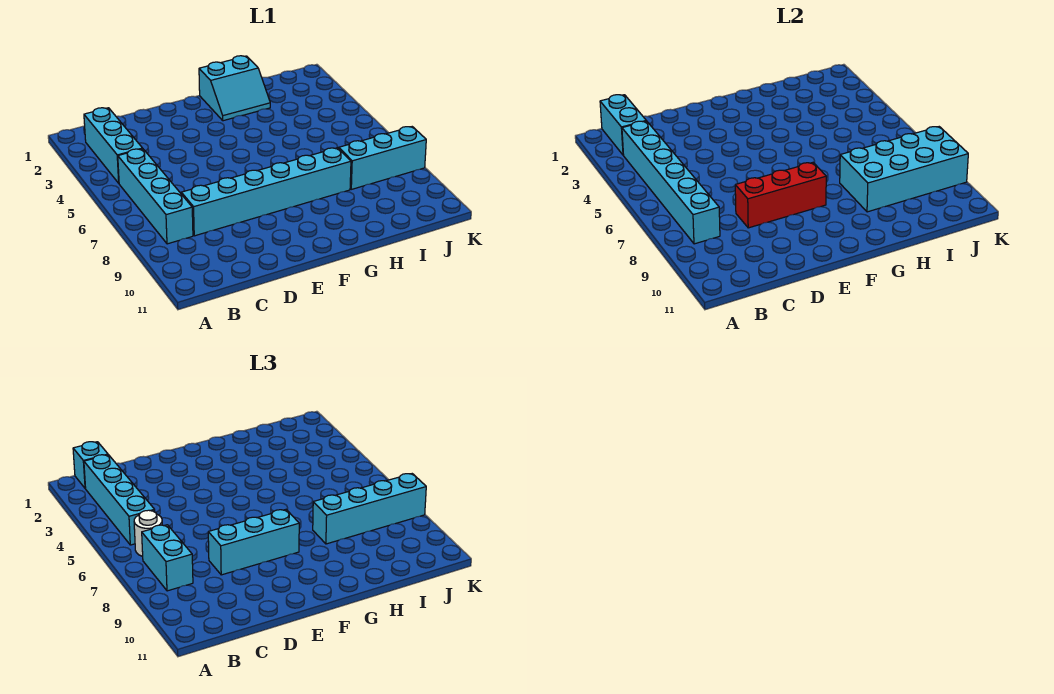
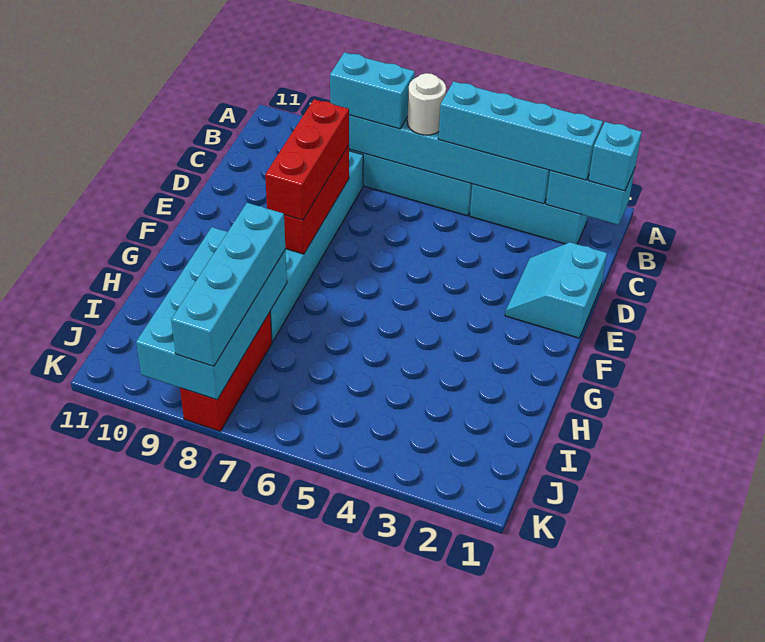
cyan brick D8:F8 level 3 -> red brick D8:F8 level 3
cyan slope G1:H2 level 1 top 1 -> cyan slope D1:E2 level 1 top 1
cyan brick I8:K8 level 1 -> red brick I8:K8 level 1

